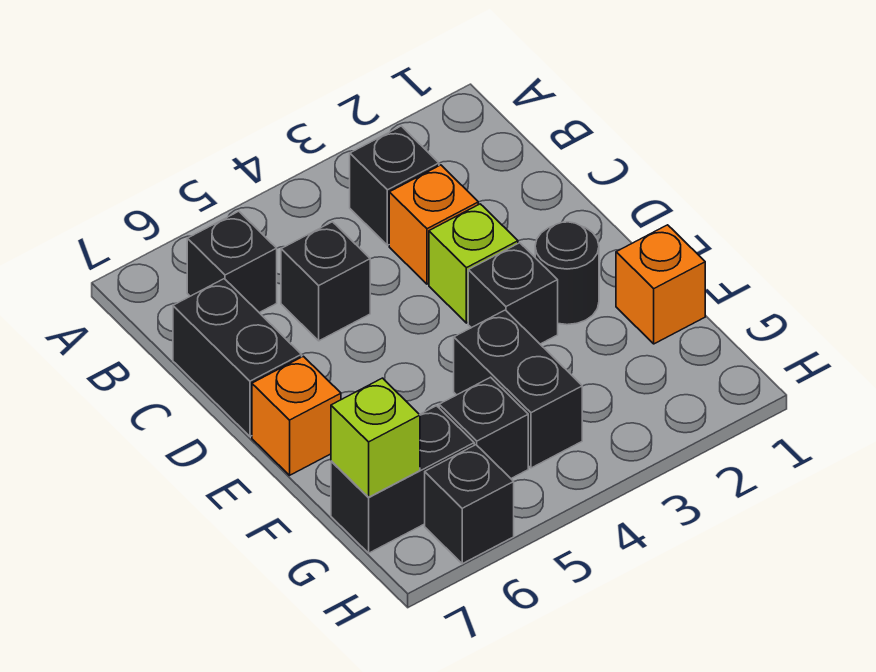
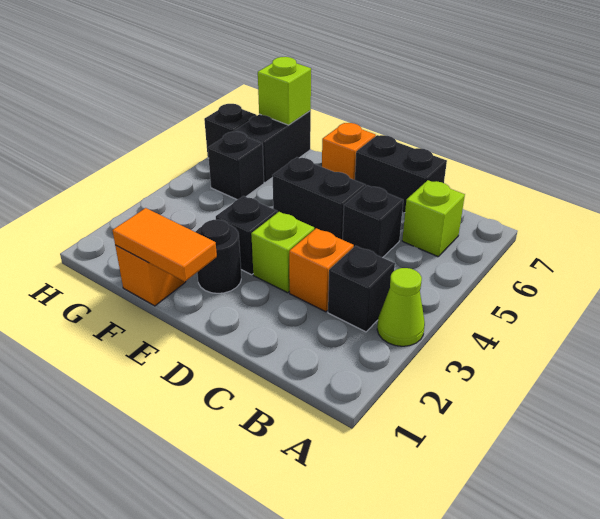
none -> lime cone A3 level 1
black brick B6 level 1 -> lime brick B6 level 1
none -> orange tile E1:F1 level 2
black brick F4:G4 level 1 -> black brick D5:E5 level 1

